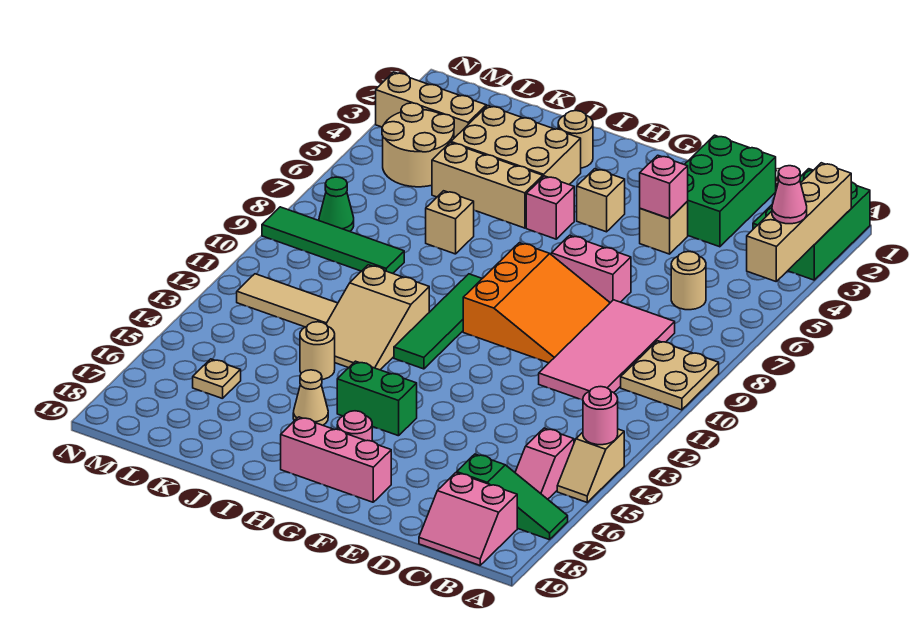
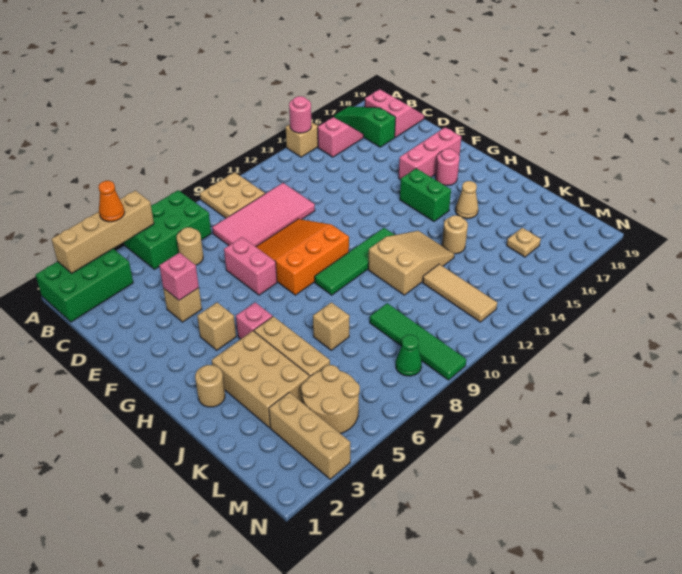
pink cone A4 level 3 -> orange cone A4 level 3
green brick D1:E3 level 1 -> green brick A5:B7 level 1
pink brick F18:H18 level 1 -> pink brick F16:F18 level 1

